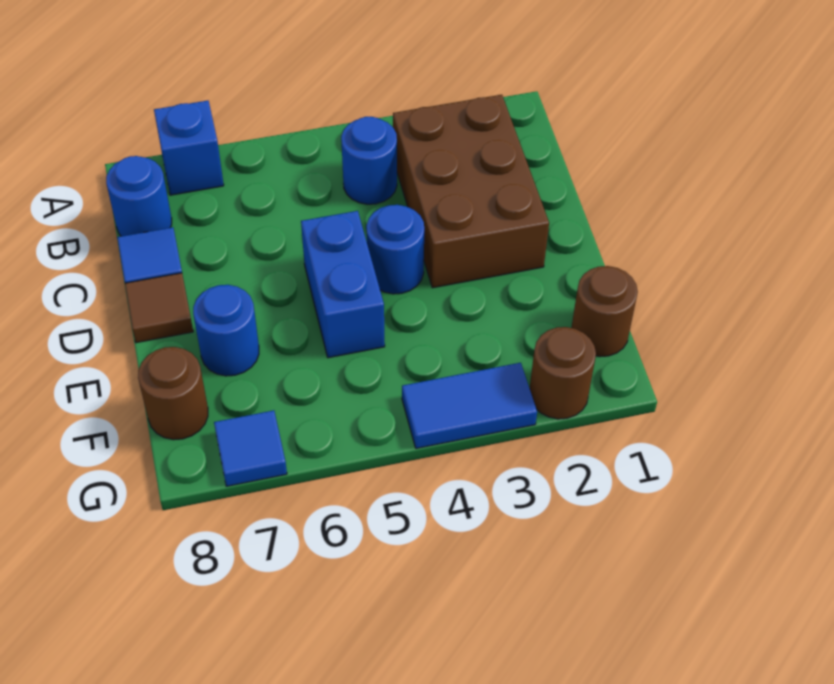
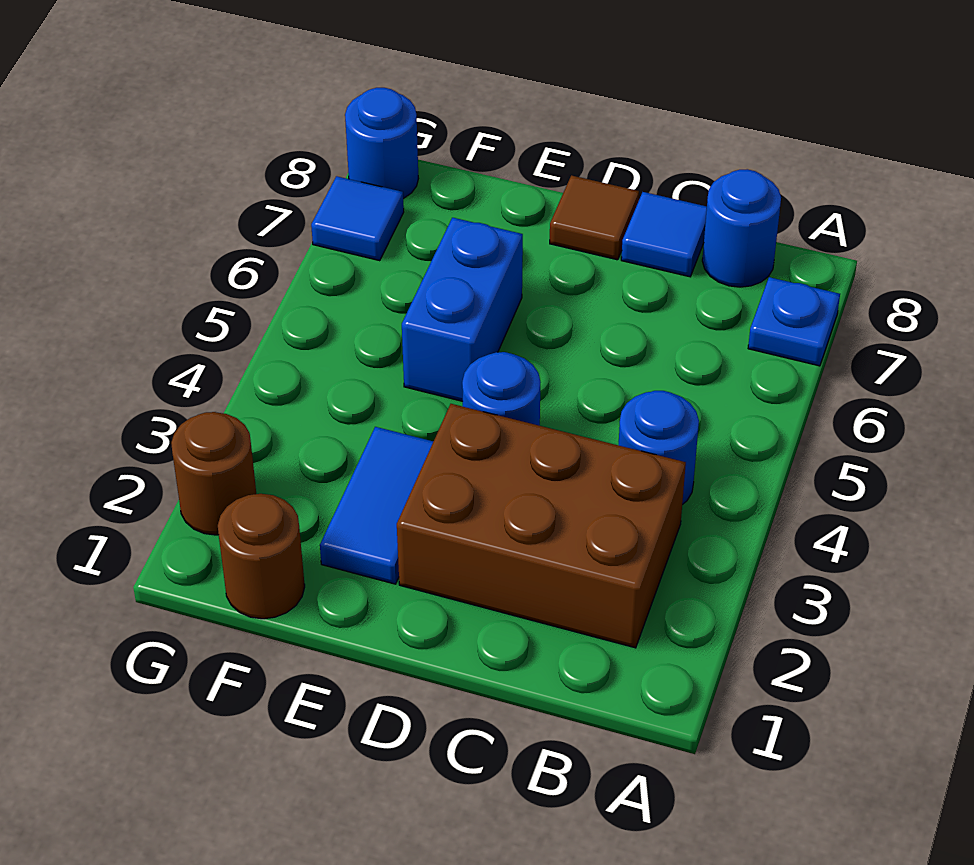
blue brick A7 level 1 -> blue plate A7 level 1
blue brick D5:E5 level 1 -> blue brick E5:E6 level 1
blue round brick E7 level 1 -> blue round brick G8 level 1
brown round brick F8 level 1 -> none
blue tile G3:G4 level 1 -> blue tile E2:E3 level 1

